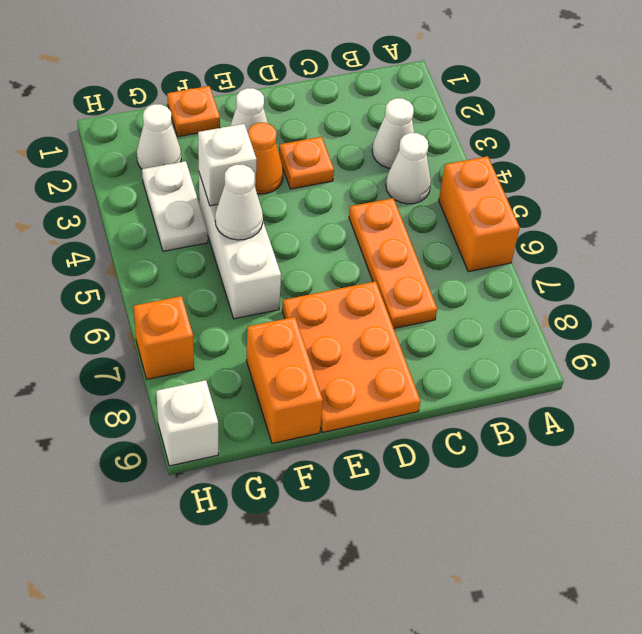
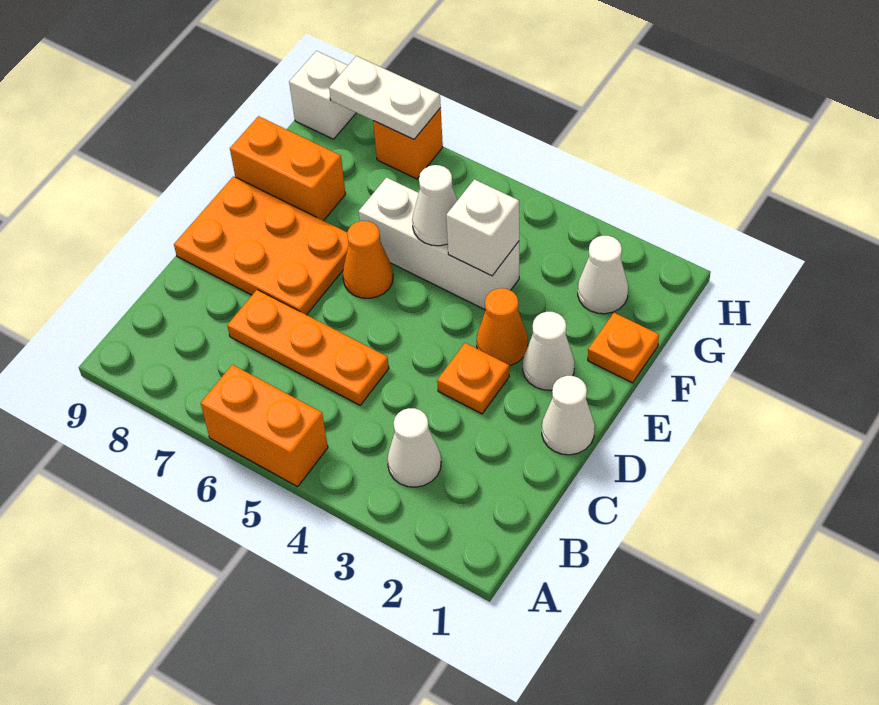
white cone B4 level 1 -> white cone D1 level 1
none -> orange cone E6 level 1
white plate G3:G4 level 1 -> white plate H7:H8 level 2

